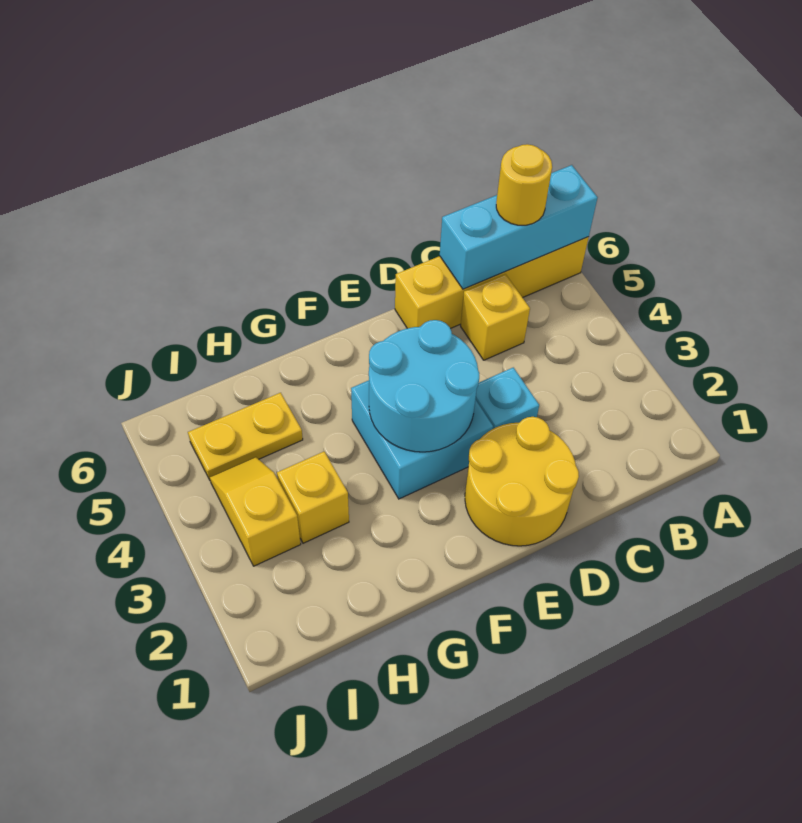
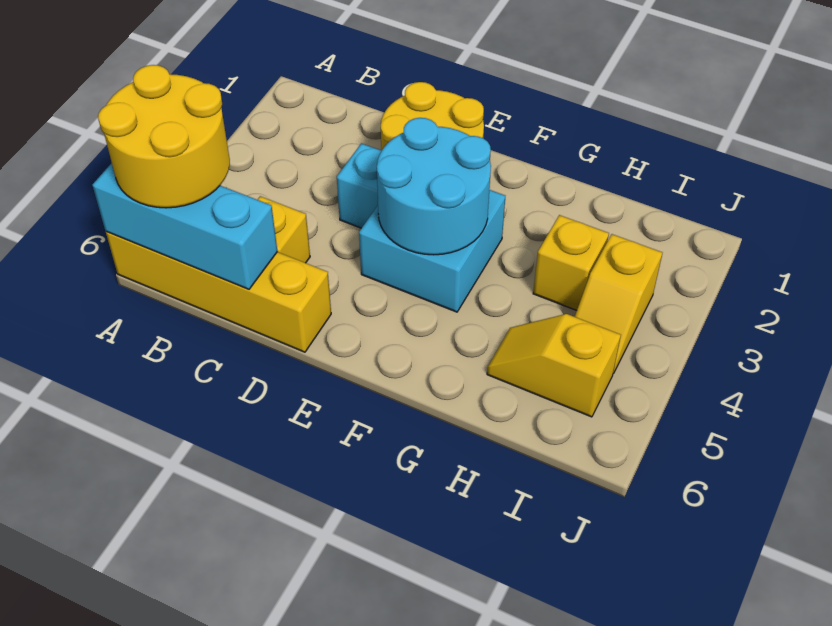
yellow round brick B6 level 3 -> yellow round brick A5:B6 level 3
yellow plate H5:I5 level 1 -> yellow slope H5:I5 level 1 top I

